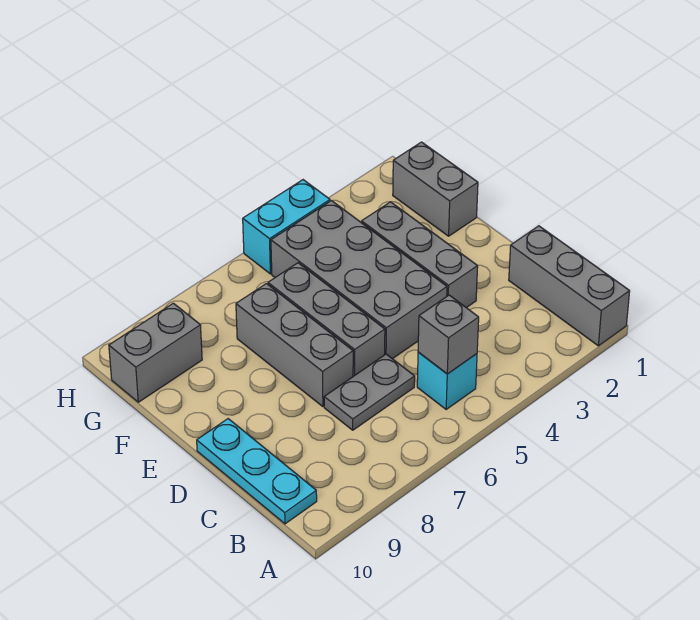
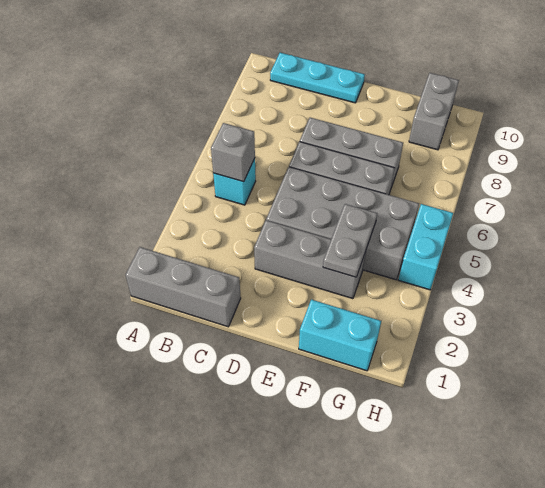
grey plate C6:C7 level 1 -> grey plate F3:F4 level 2
grey brick F1:G1 level 1 -> cyan brick F1:G1 level 1

